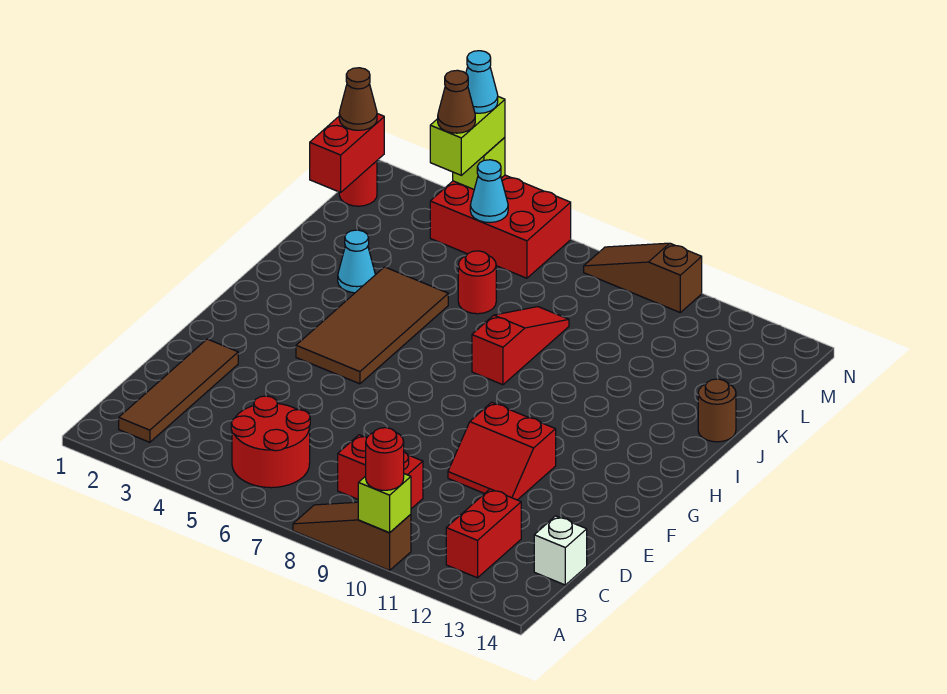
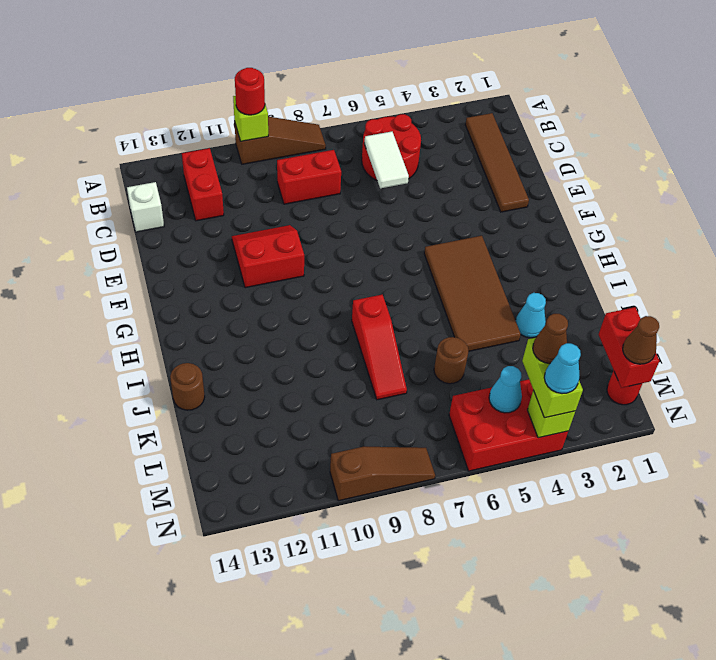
none -> white tile C6:D6 level 2
red round brick K6 level 1 -> brown round brick K6 level 1

